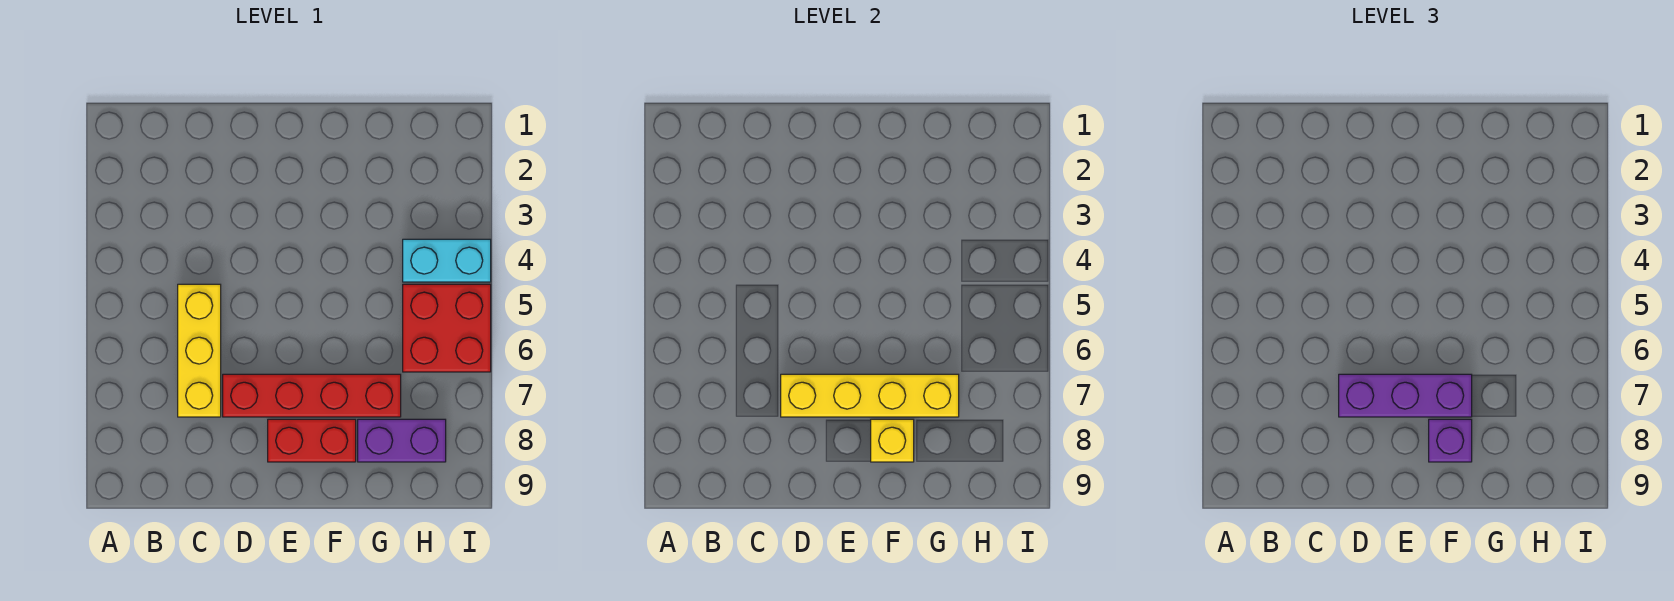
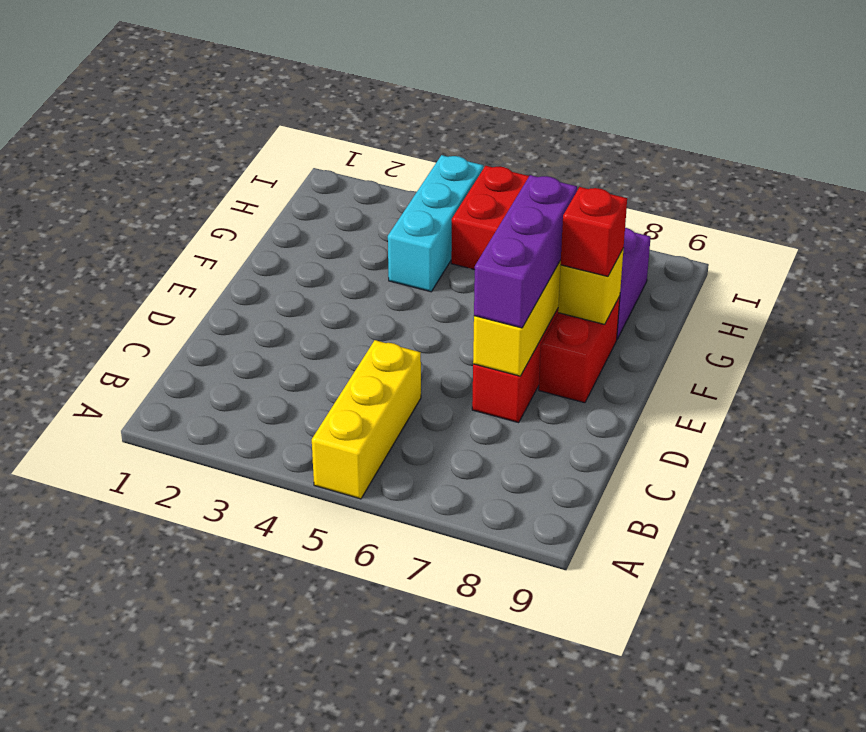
yellow brick C5:C7 level 1 -> yellow brick A5:C5 level 1
purple brick F8 level 3 -> red brick F8 level 3
cyan brick H4:I4 level 1 -> cyan brick G4:I4 level 1

